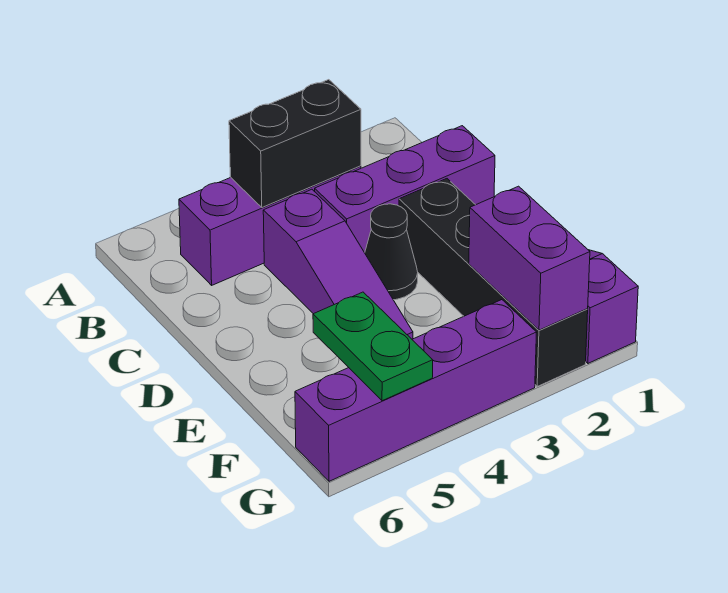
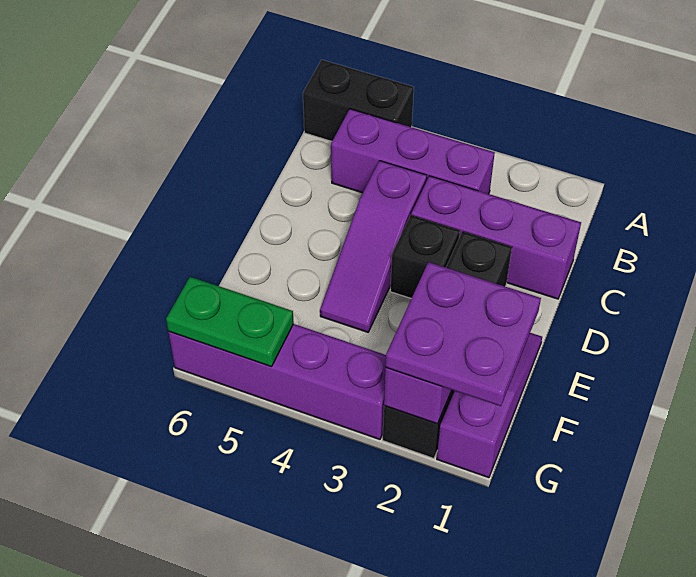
black brick B3:B4 level 2 -> black brick A5:A6 level 1
black cone D3 level 1 -> black brick D3 level 1
none -> purple plate F1:G2 level 3
green plate F5:G5 level 2 -> green plate G5:G6 level 2

